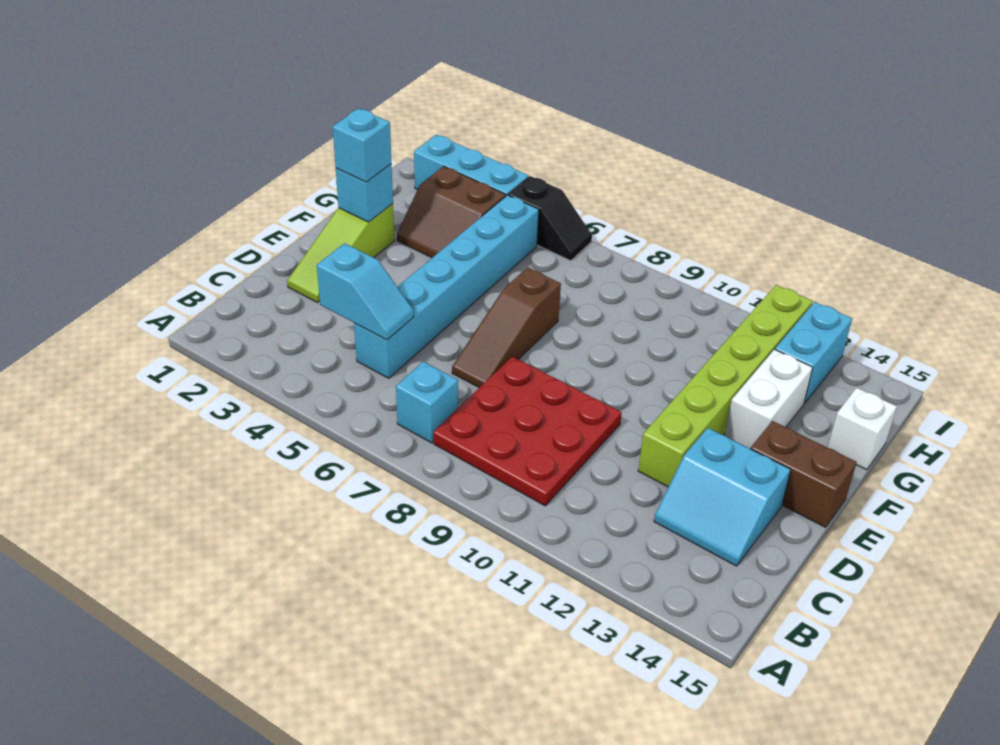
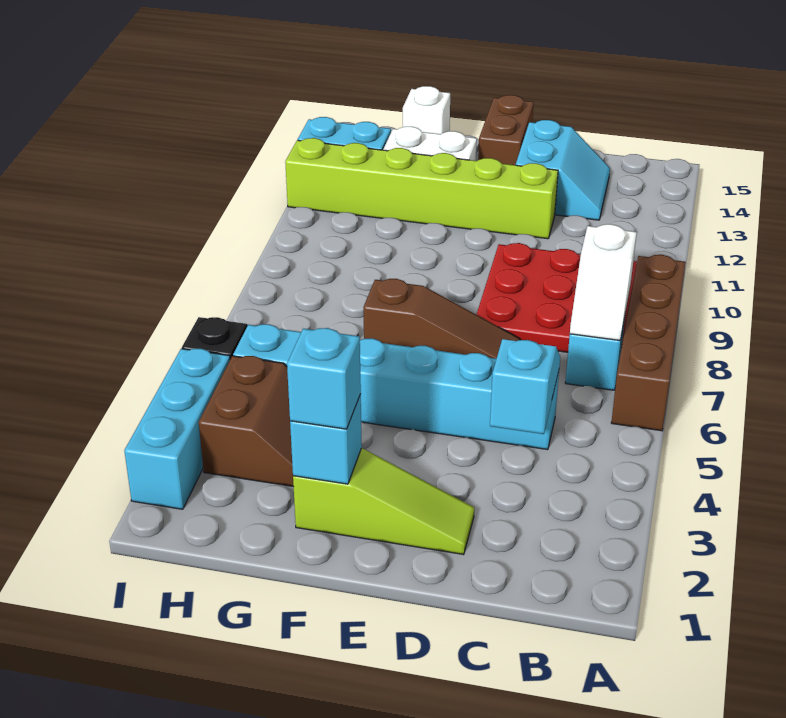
none -> brown brick A6:A9 level 1
none -> white slope B7:B8 level 2 top 8

